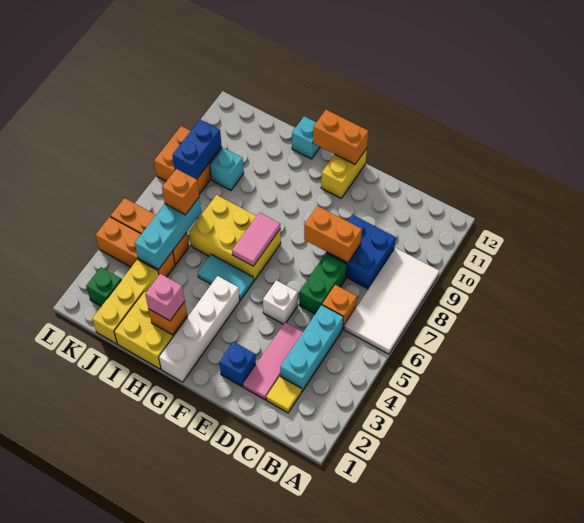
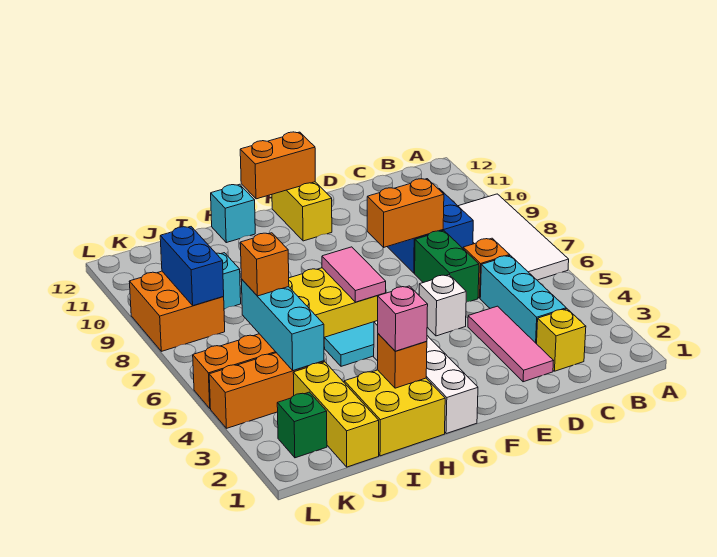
yellow tile C2 level 1 -> yellow brick C2 level 1
blue brick E2 level 1 -> none

